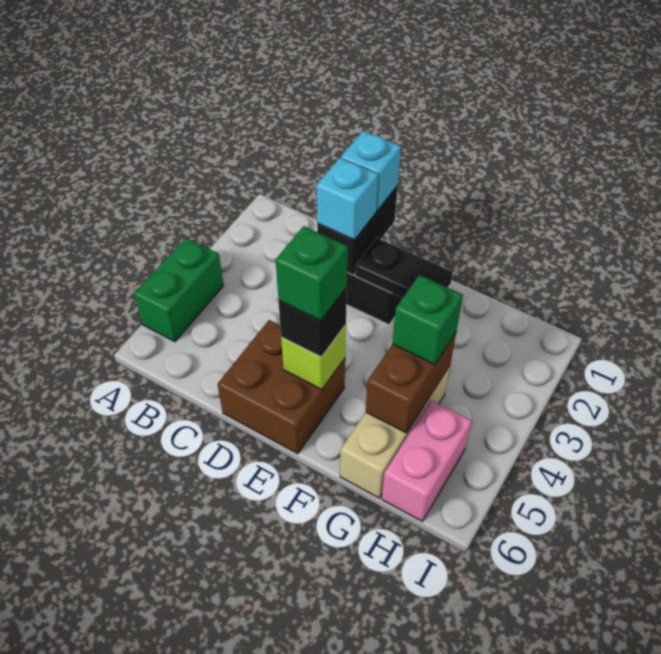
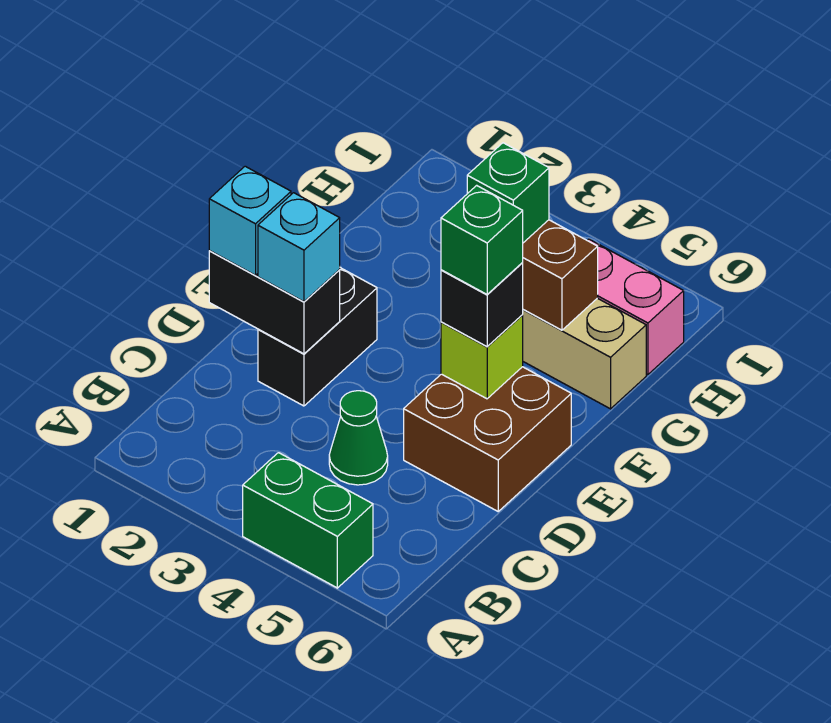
none -> green cone C4 level 1
black plate E2:F2 level 2 -> none

